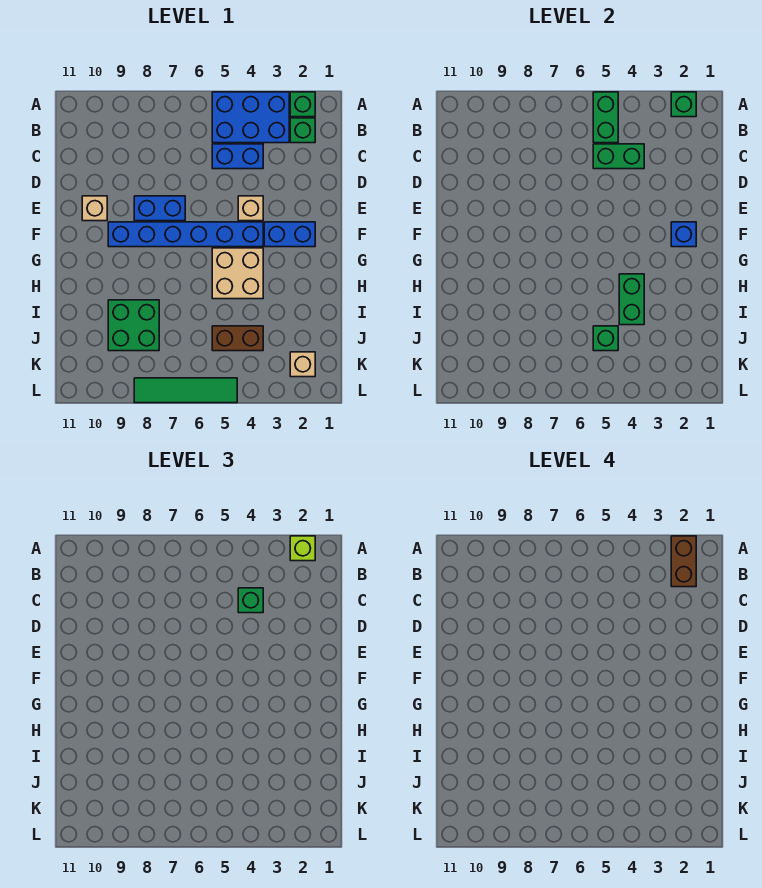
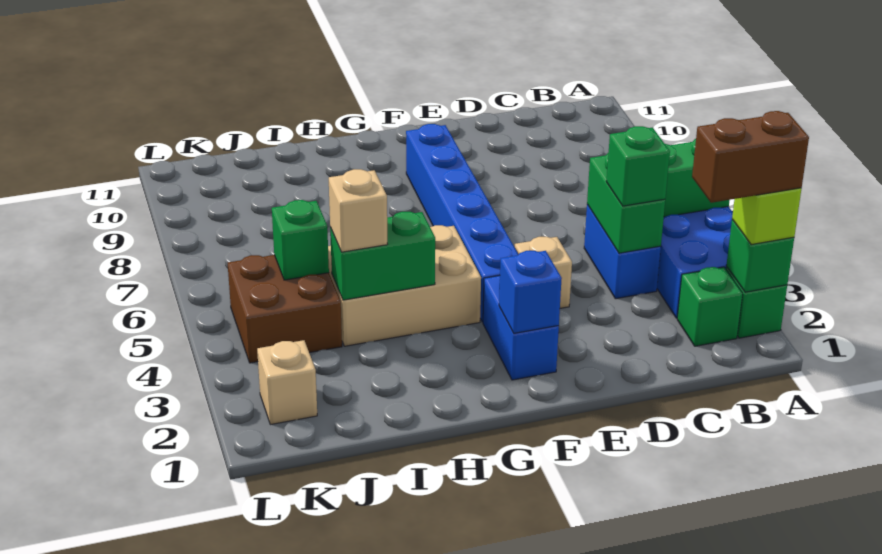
blue brick E7:E8 level 1 -> none
tan brick E10 level 1 -> tan brick I4 level 3
tan brick G4:H5 level 1 -> tan brick G4:I5 level 1
green brick I8:J9 level 1 -> none
brown brick J4:J5 level 1 -> brown brick J4:K5 level 1
green tile L5:L8 level 1 -> none

